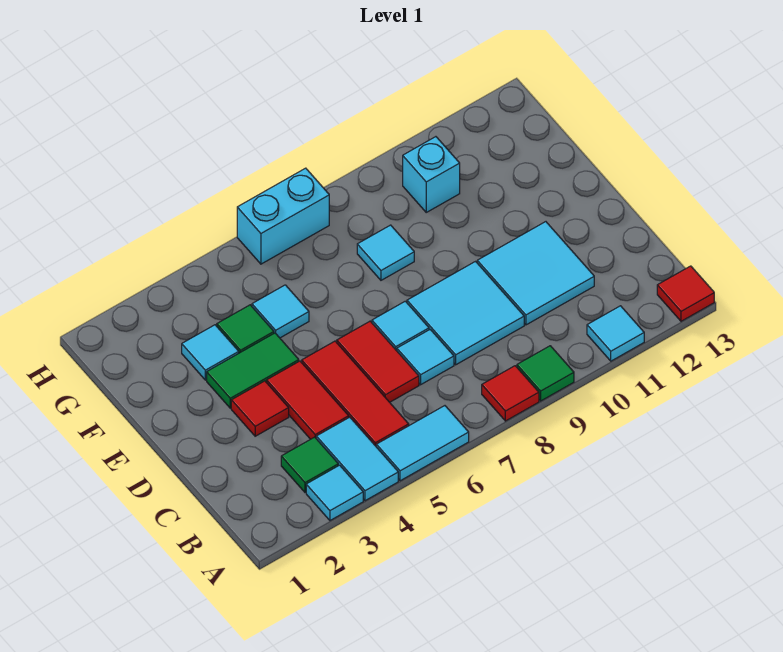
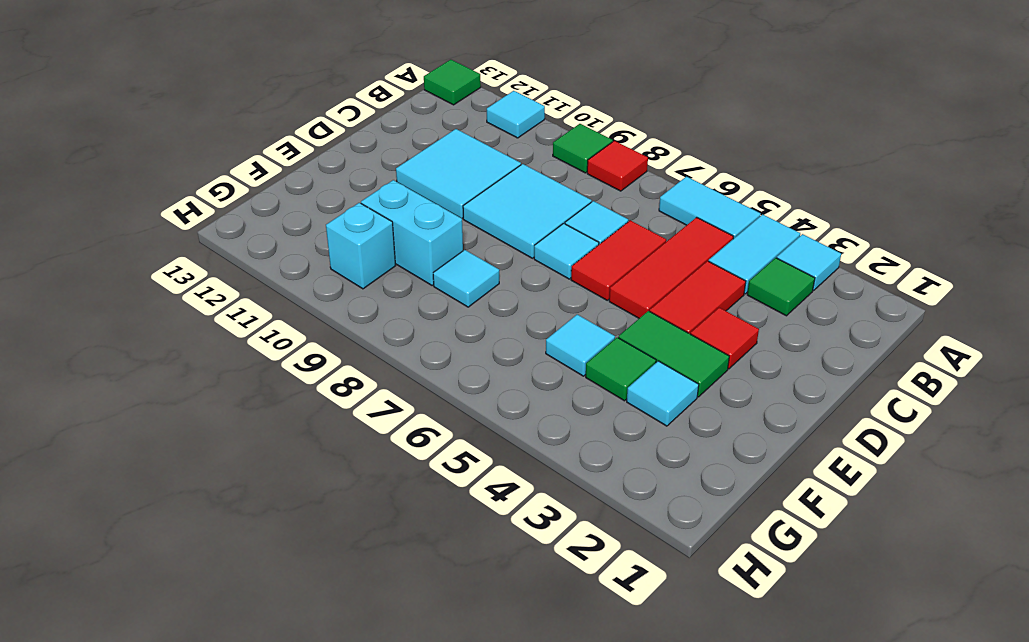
red tile A13 level 1 -> green tile A13 level 1
cyan brick H6:H7 level 1 -> cyan brick F9:F10 level 1

